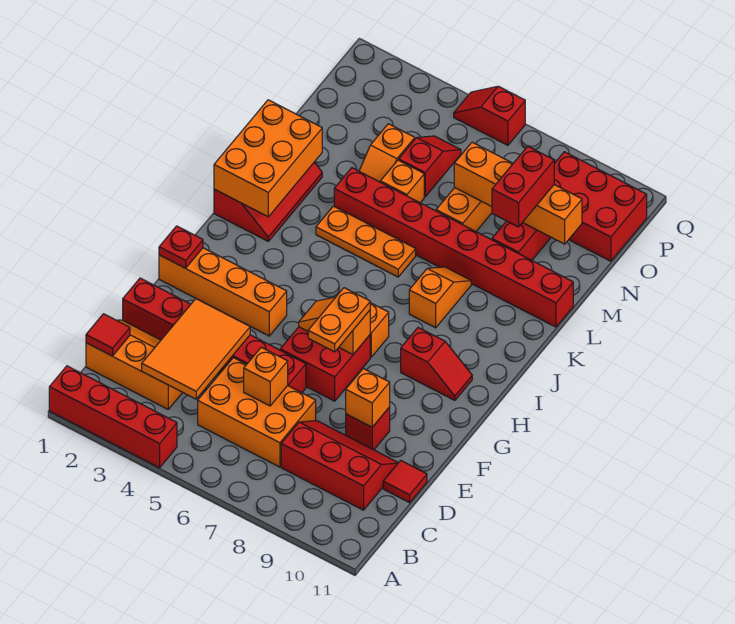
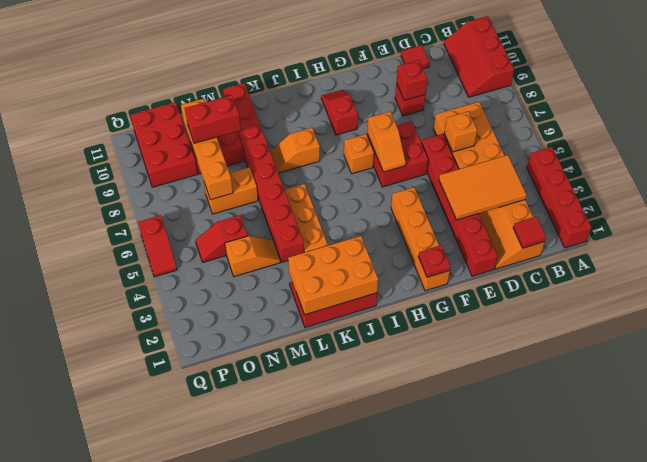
red slope C8:D10 level 1 top C -> red slope A9:B11 level 1 top A
orange brick E9 level 2 -> red brick E9 level 2
orange plate F7:G7 level 3 -> none
orange brick M5 level 1 -> none

